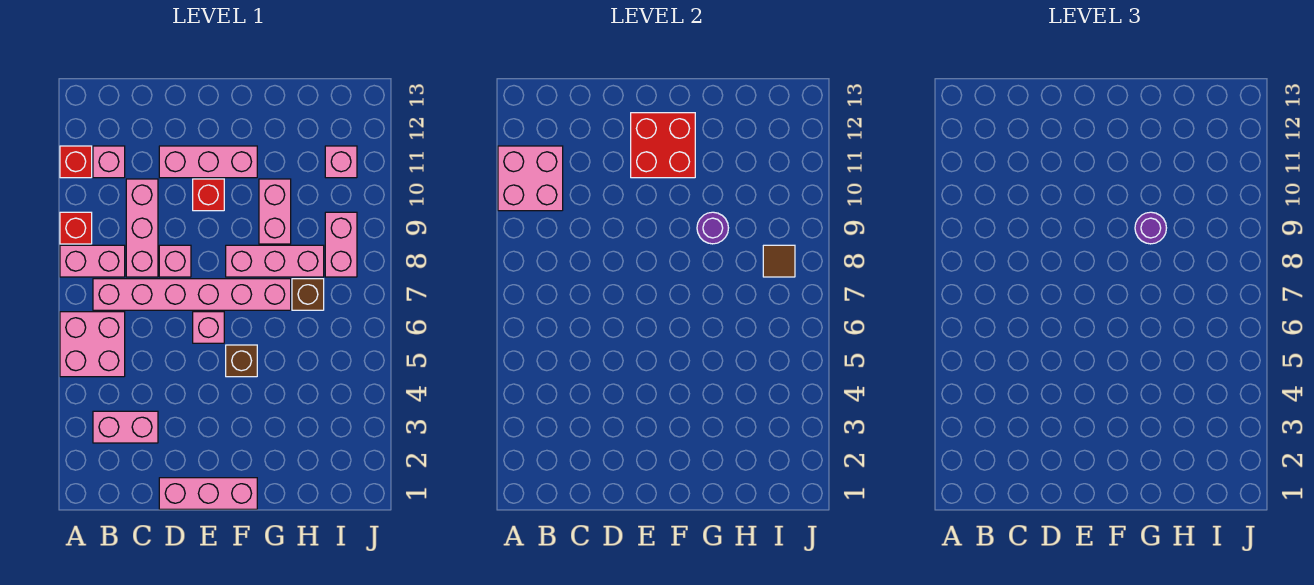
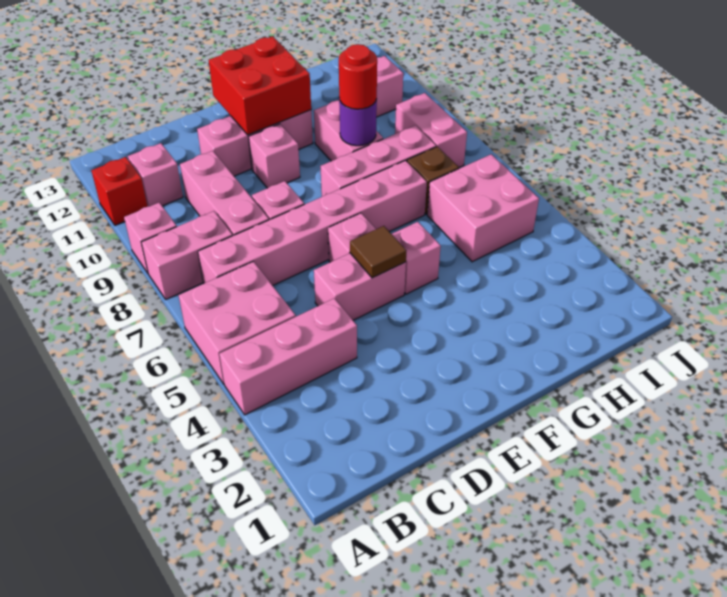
red brick A9 level 1 -> pink brick A9 level 1
pink brick A10:B11 level 2 -> pink brick H5:I6 level 1
pink brick B3:C3 level 1 -> pink brick D5:E5 level 1
pink brick D1:F1 level 1 -> pink brick A4:C4 level 1
red brick E10 level 1 -> pink brick E10 level 1
brown brick F5 level 1 -> pink brick F5 level 1
purple round brick G9 level 3 -> red round brick G9 level 3
brown tile I8 level 2 -> brown tile E5 level 2

